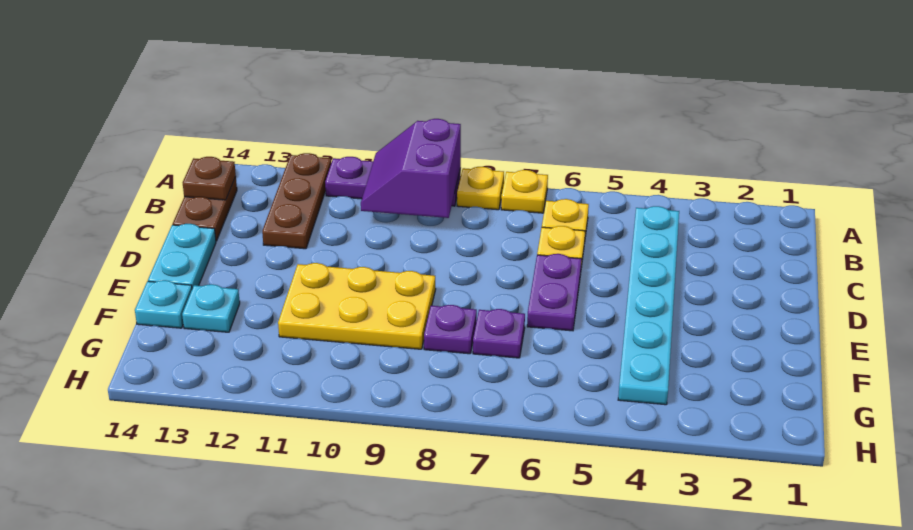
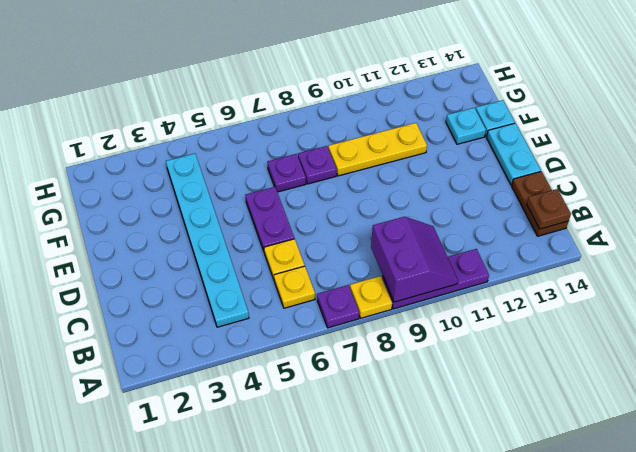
yellow plate A7 level 1 -> purple plate A7 level 1
brown plate A12:C12 level 1 -> none
yellow plate E9:F11 level 1 -> yellow plate F9:F11 level 1

